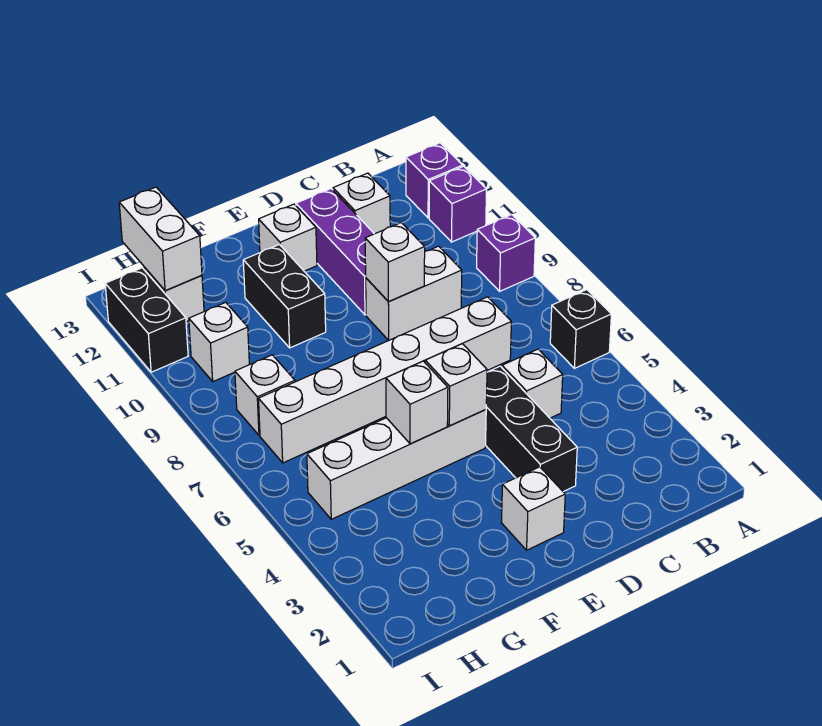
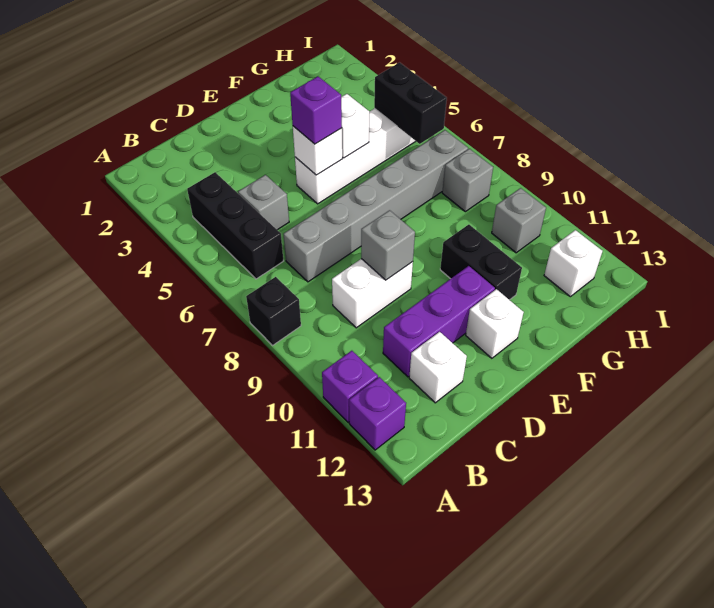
black brick A6 level 1 -> black brick A8 level 1
purple brick A9 level 1 -> purple brick E5 level 3
white brick C5 level 1 -> grey brick C5 level 1
white brick C7:H7 level 1 -> grey brick C7:H7 level 1
black brick D3:D5 level 1 -> black brick B4:B6 level 1
white brick D9 level 2 -> grey brick D9 level 2
purple brick D10:D12 level 1 -> purple brick C11:E11 level 1
white brick E2 level 1 -> none
white brick H8 level 1 -> grey brick H8 level 1
white brick H10 level 1 -> grey brick H10 level 1
white brick H12:H13 level 2 -> none
black brick I11:I12 level 1 -> black brick H5:H6 level 2

